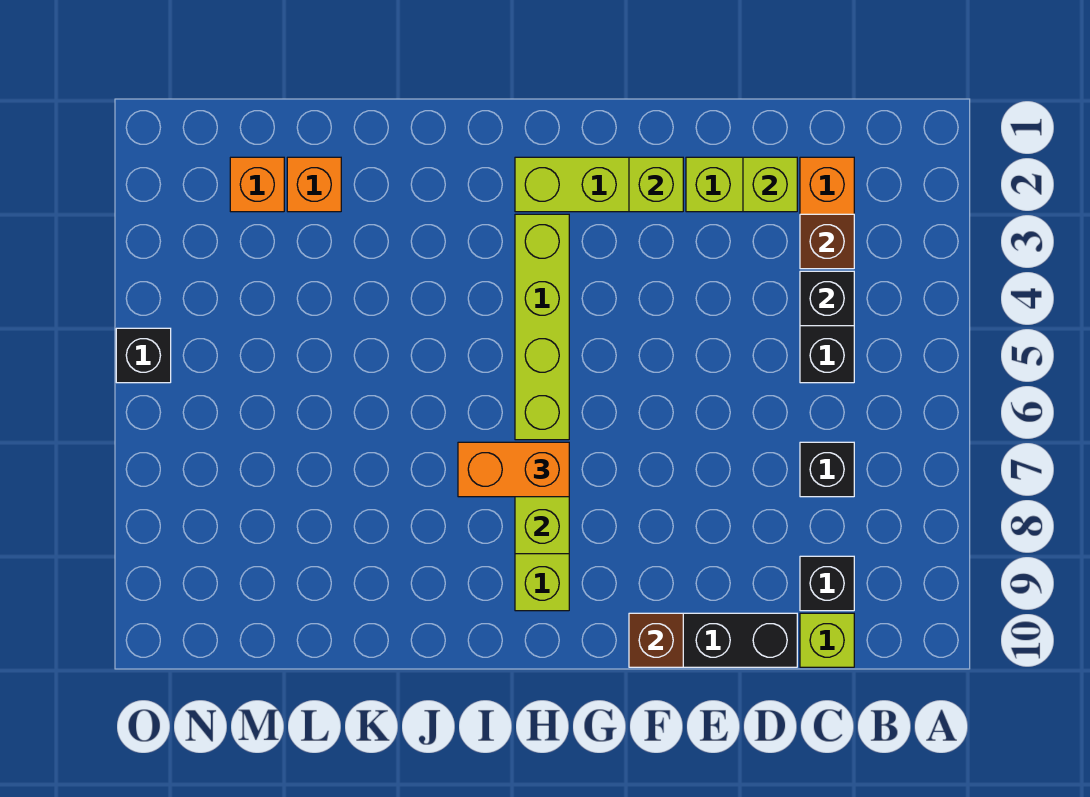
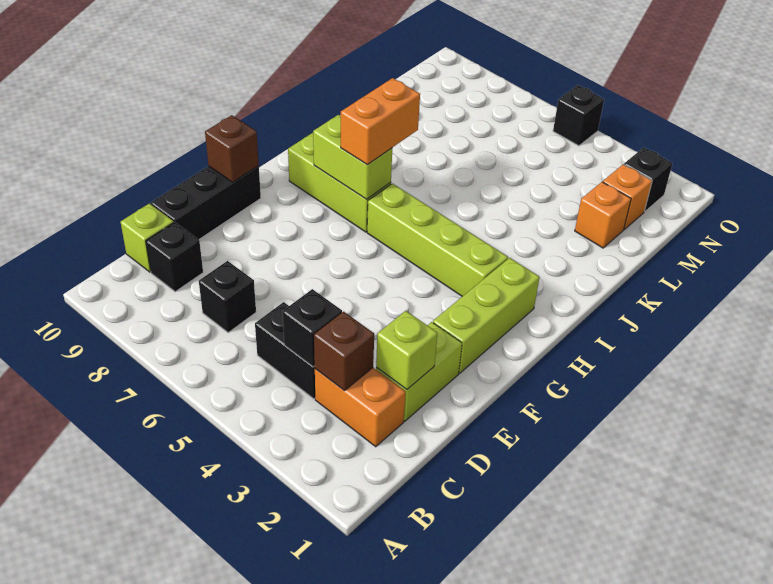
lime brick F2 level 2 -> none
none -> black brick N2 level 1

